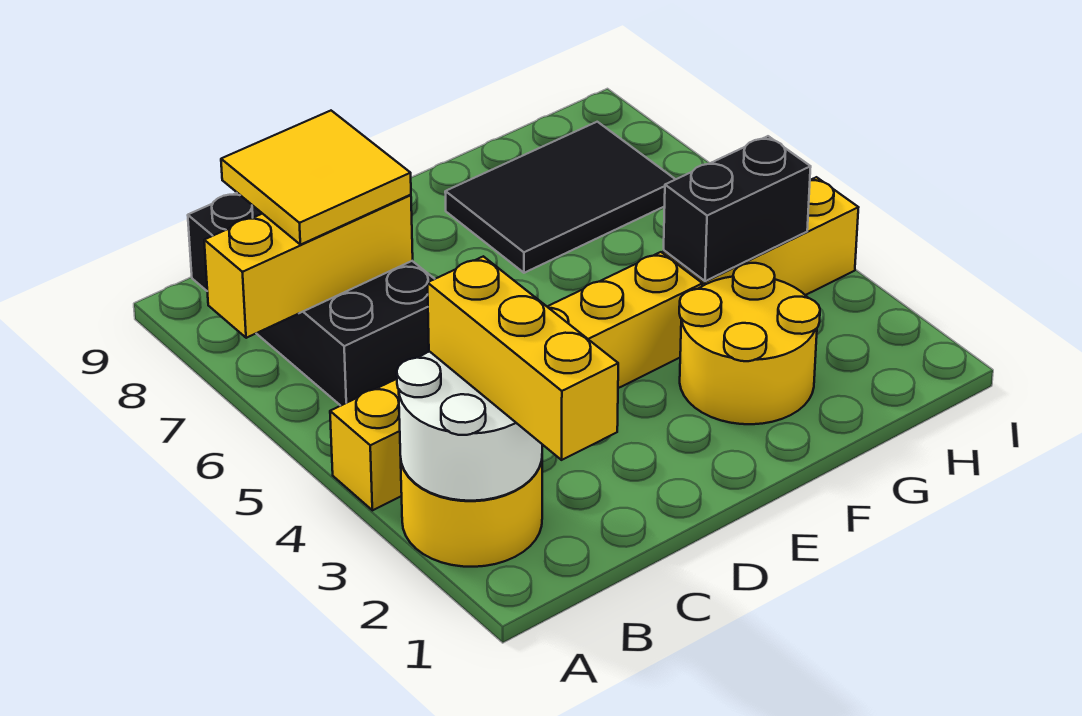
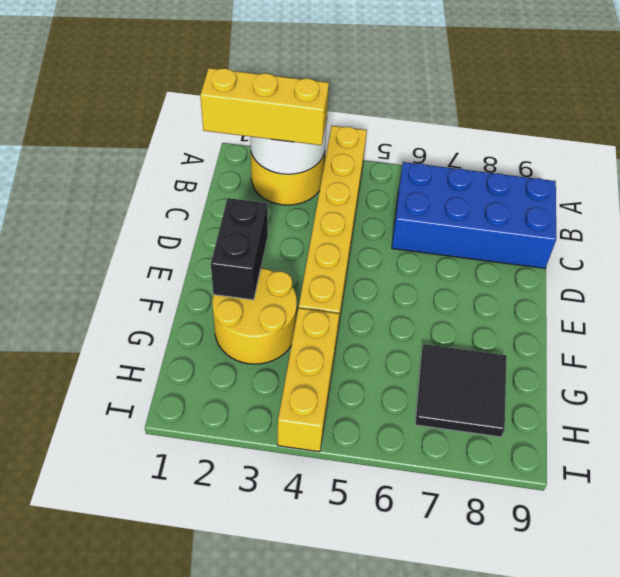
yellow brick A7:C7 level 2 -> none
black brick B6:C9 level 1 -> blue brick B6:C9 level 1
yellow tile B7:C8 level 3 -> none
black tile F7:H8 level 1 -> black tile G7:H8 level 1
black brick G4:H4 level 2 -> black brick E2:F2 level 2

